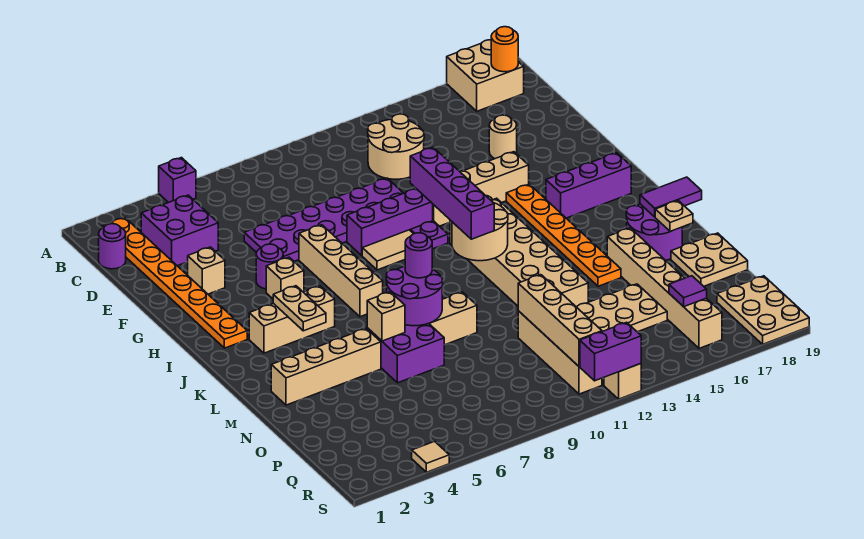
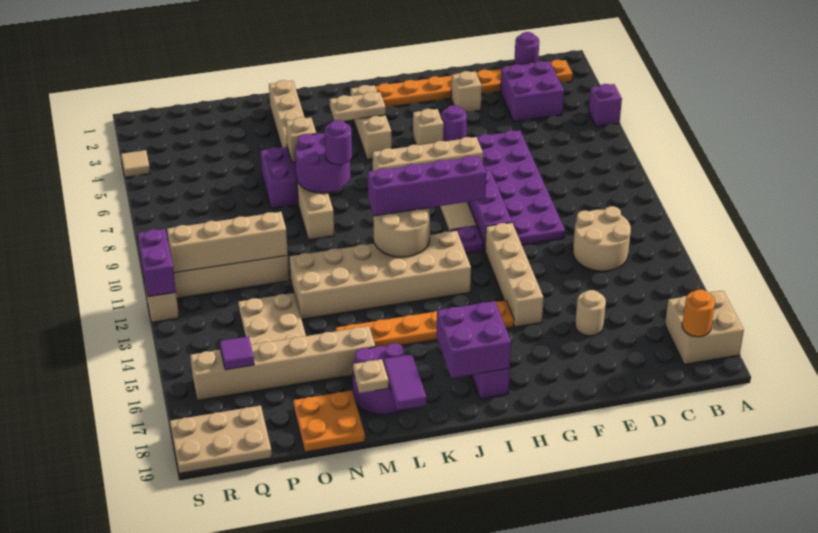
none -> purple brick I17:J18 level 2
tan plate N18:O19 level 1 -> orange plate N18:O19 level 1

